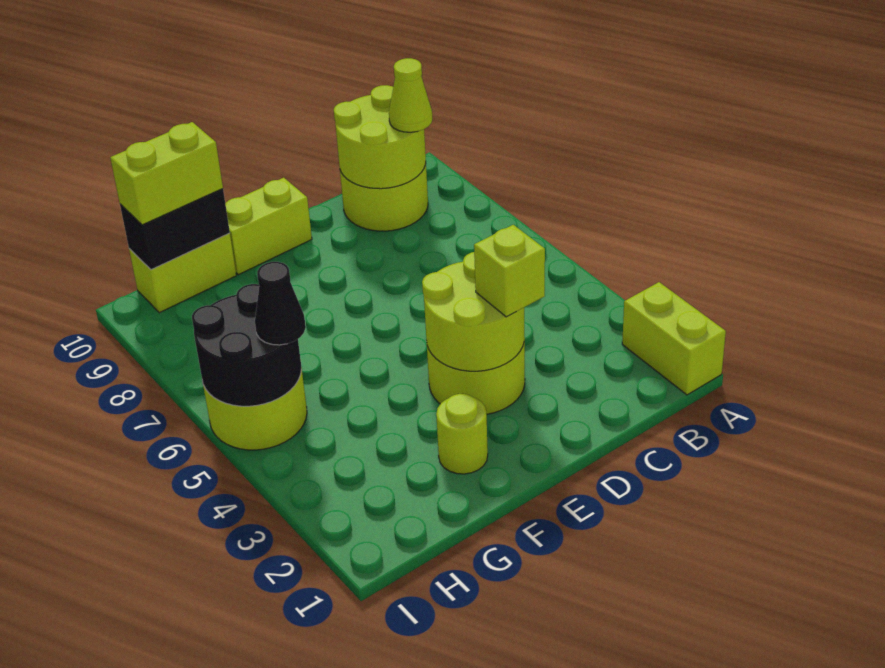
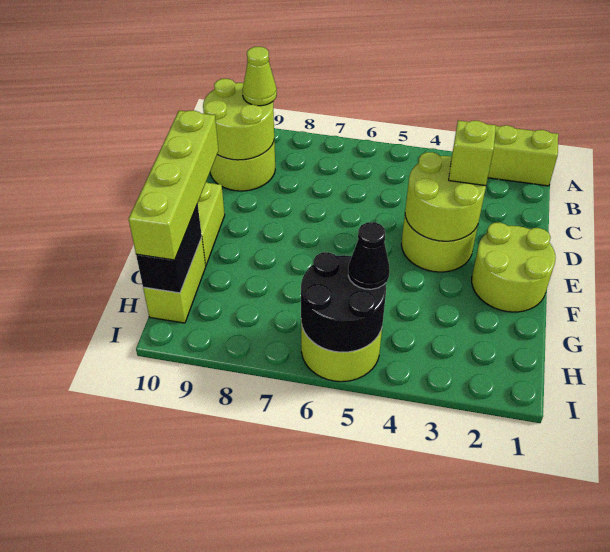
lime round brick F2 level 1 -> lime round brick E1:F2 level 1
lime brick G10:H10 level 3 -> lime brick E10:H10 level 3

